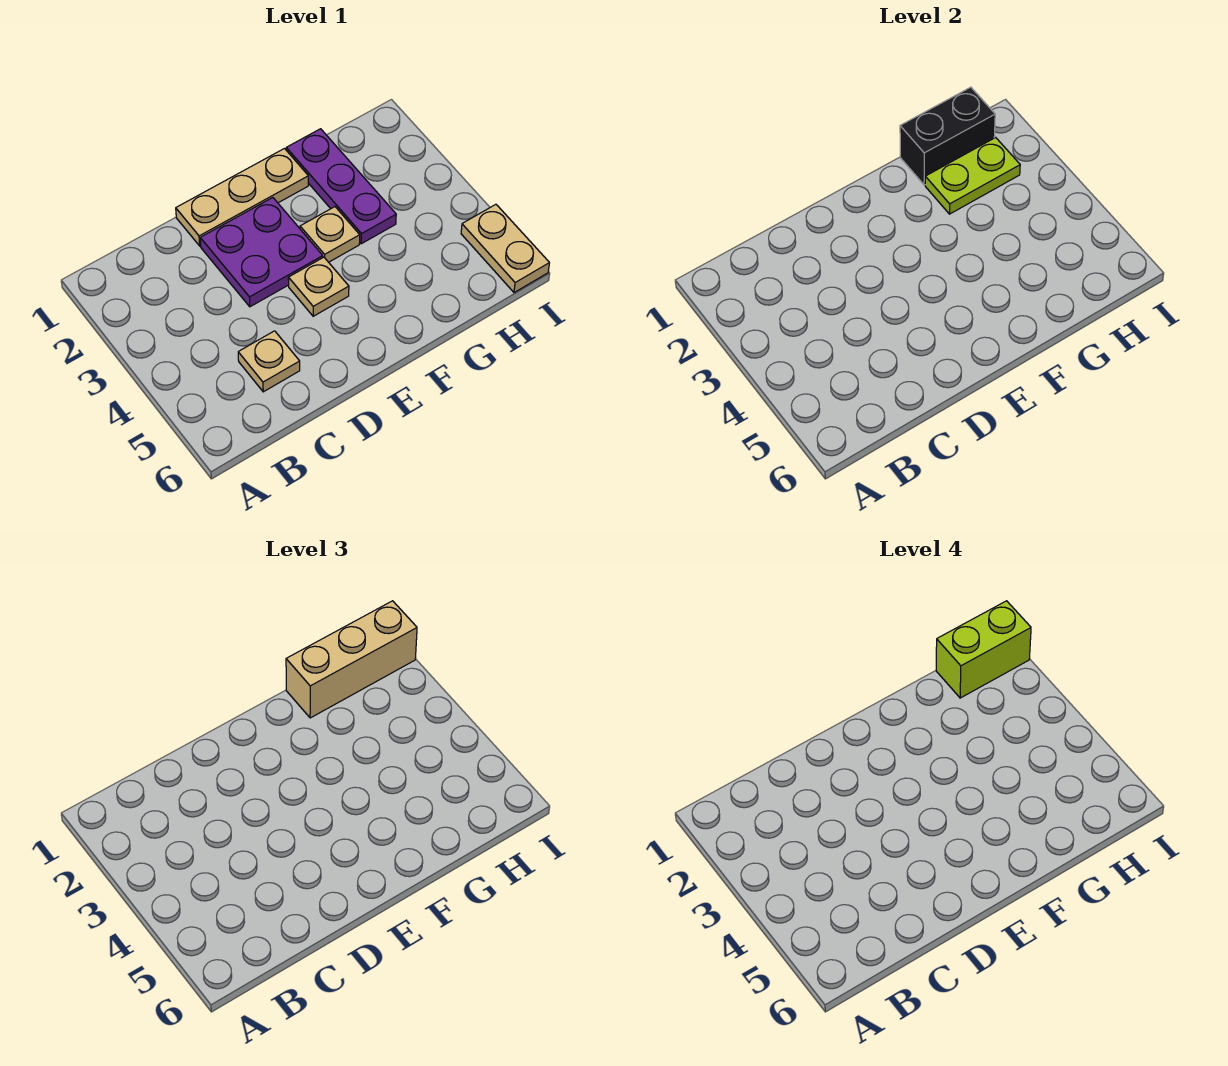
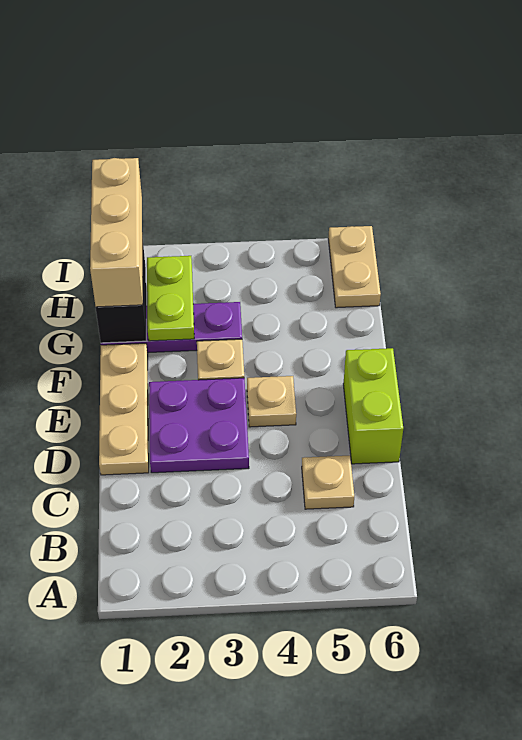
lime brick H1:I1 level 4 -> lime brick D6:E6 level 1
tan plate I5:I6 level 1 -> tan plate H6:I6 level 1

